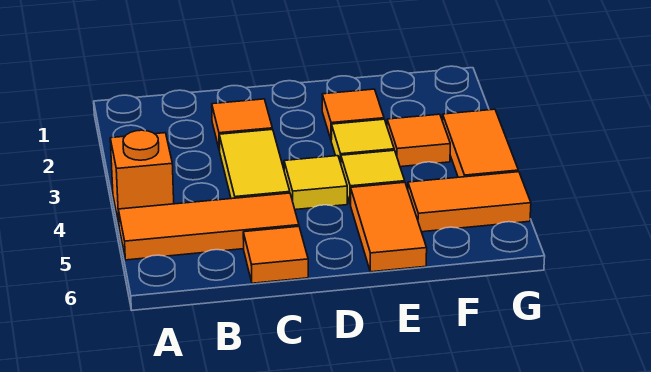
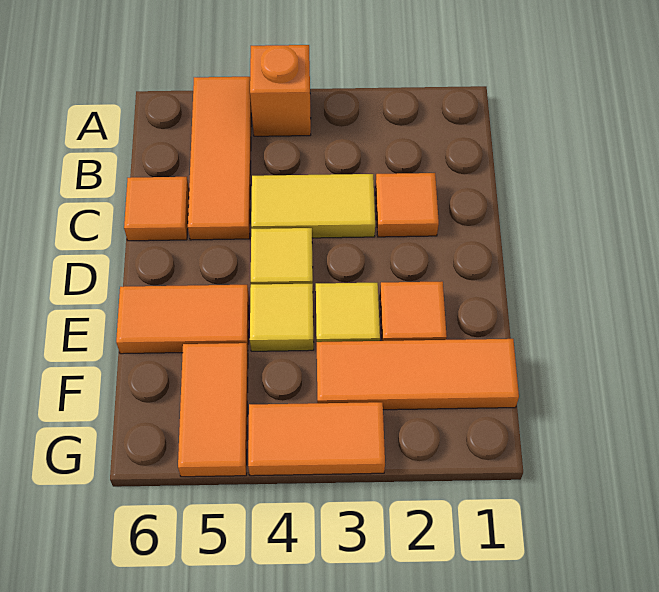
orange tile F3 level 1 -> orange tile F1:F3 level 1

